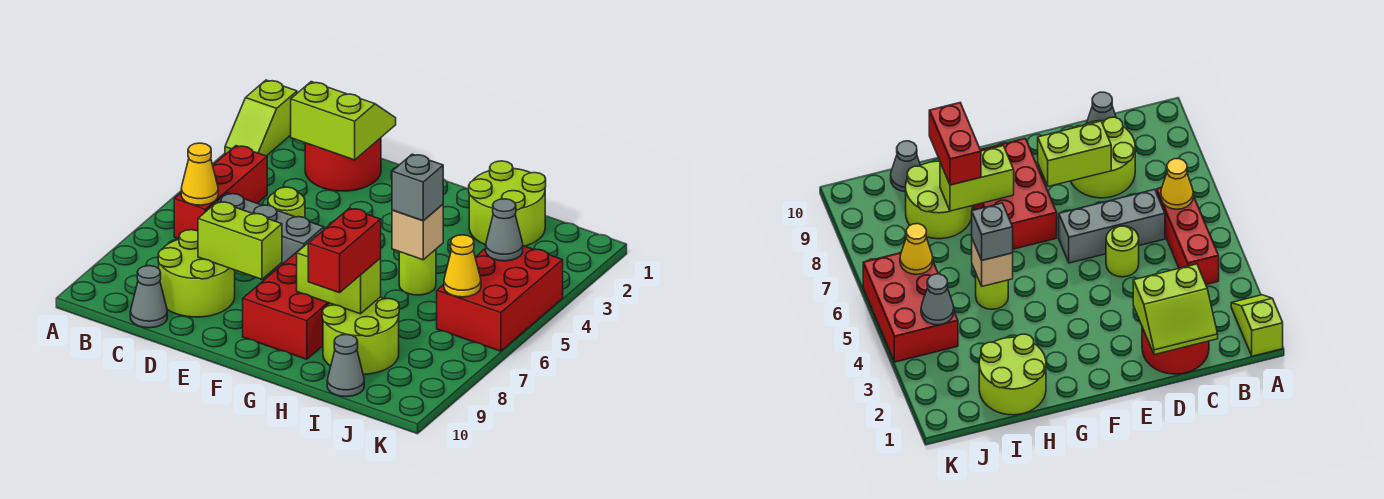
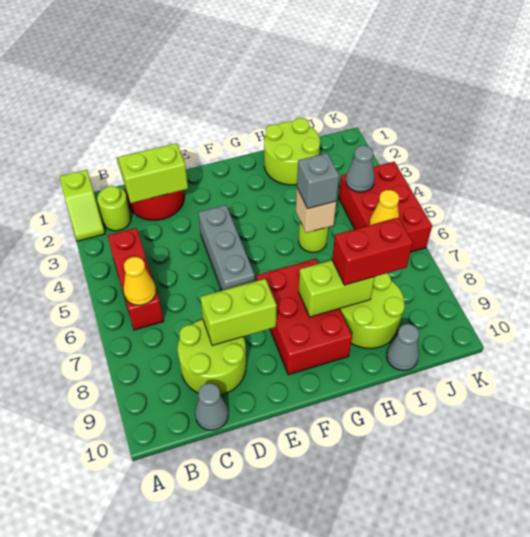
grey brick C6:E6 level 1 -> grey brick E4:E6 level 1
lime round brick D5 level 1 -> lime round brick B2 level 1
red brick H8:H9 level 3 -> red brick H8:I8 level 3

